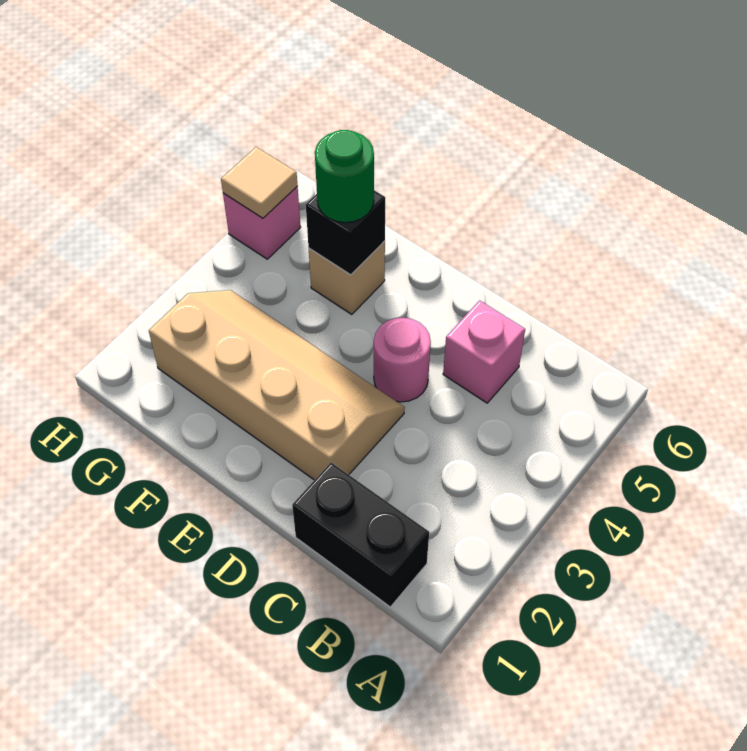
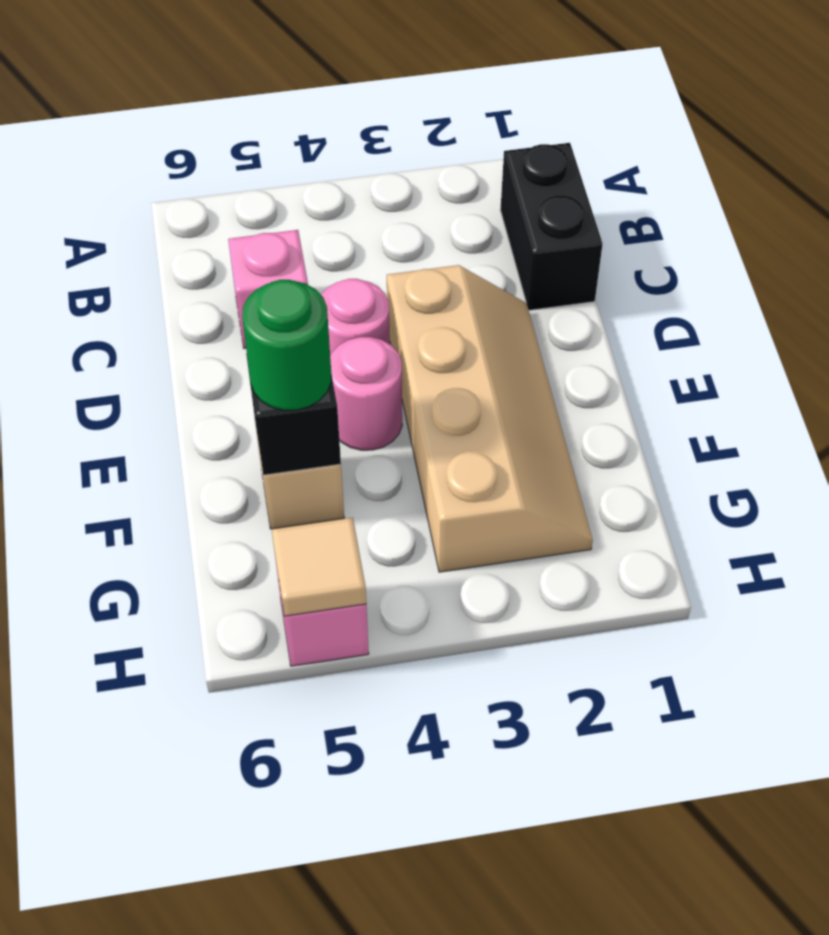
tan slope D2:G3 level 1 top 2 -> tan slope D2:G3 level 1 top 3
none -> pink round brick E4 level 1

